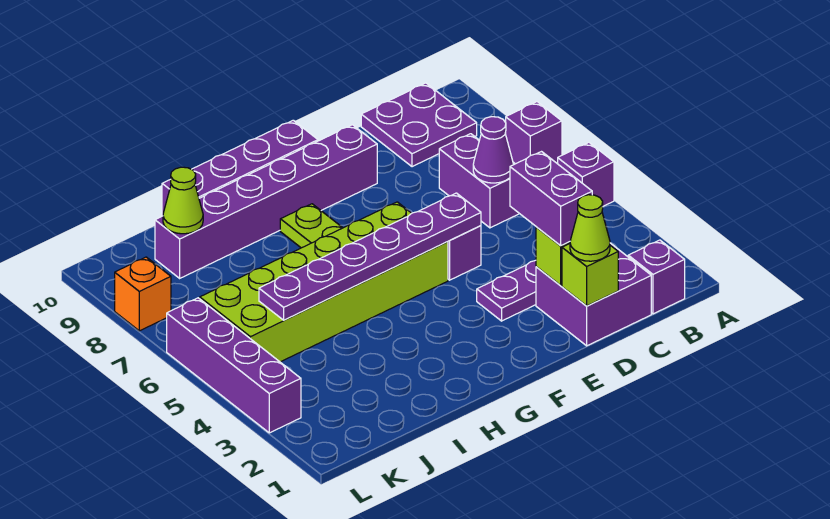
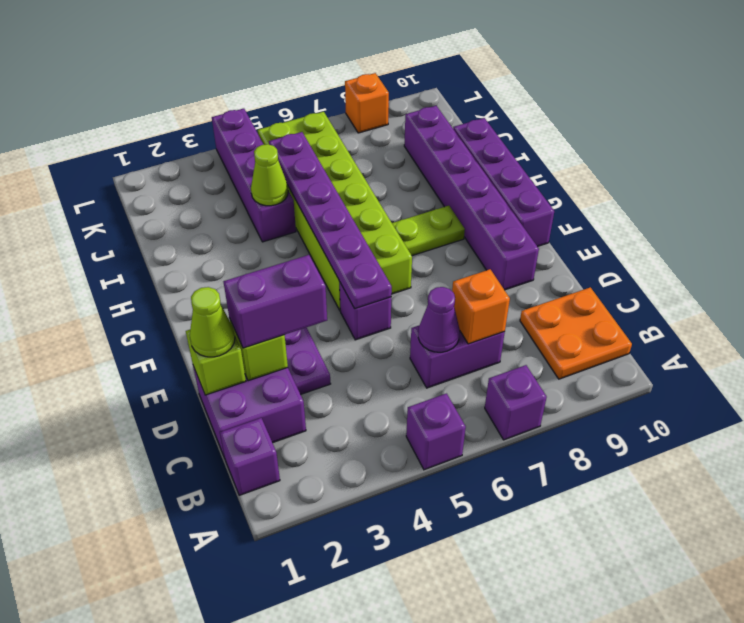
purple plate B9:C10 level 1 -> orange plate B9:C10 level 1
none -> orange brick C7 level 2
lime cone J9 level 2 -> lime cone I4 level 2
purple brick L3:L6 level 1 -> purple brick I4:L4 level 1

